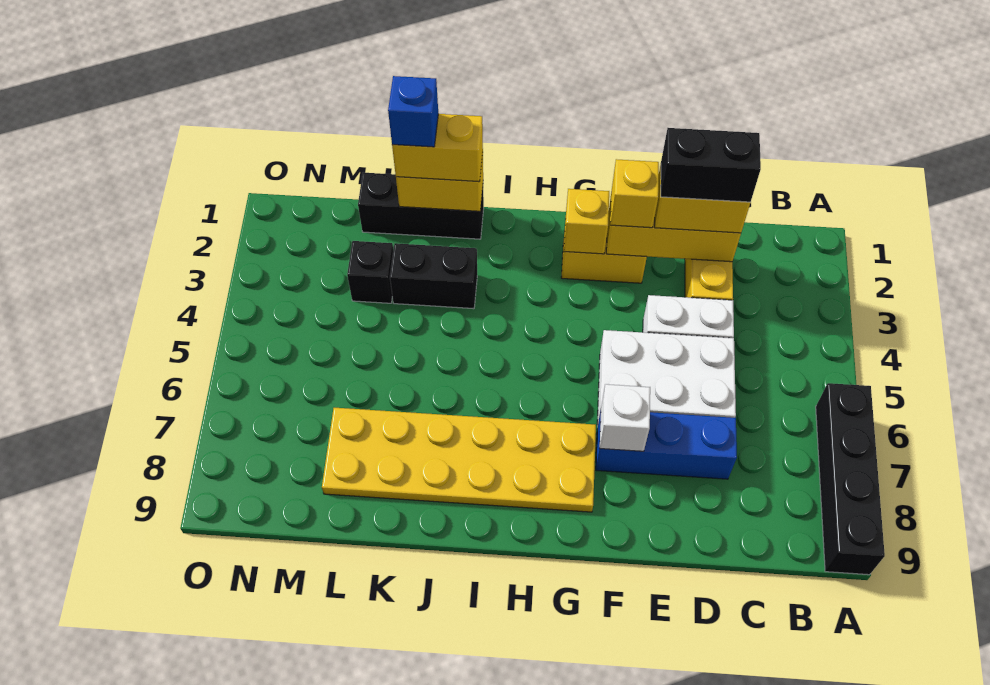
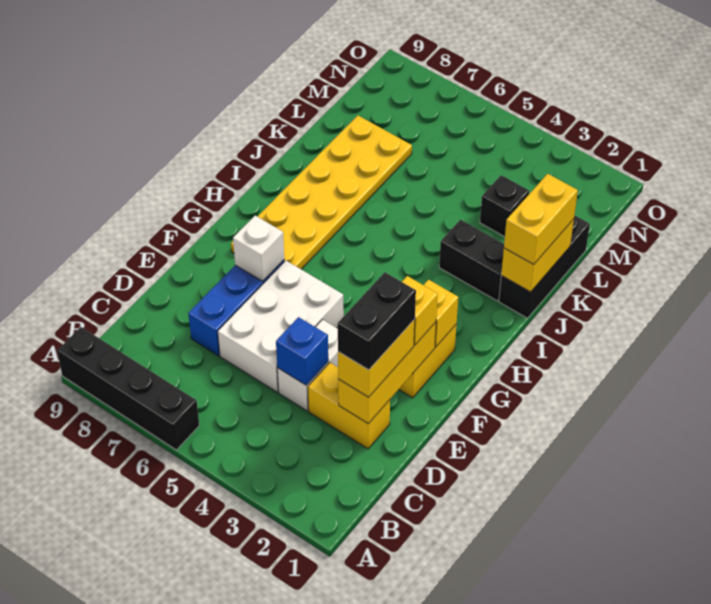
black brick J3:K3 level 1 -> black brick J2:J3 level 1
blue brick K1 level 4 -> blue brick D4 level 2

